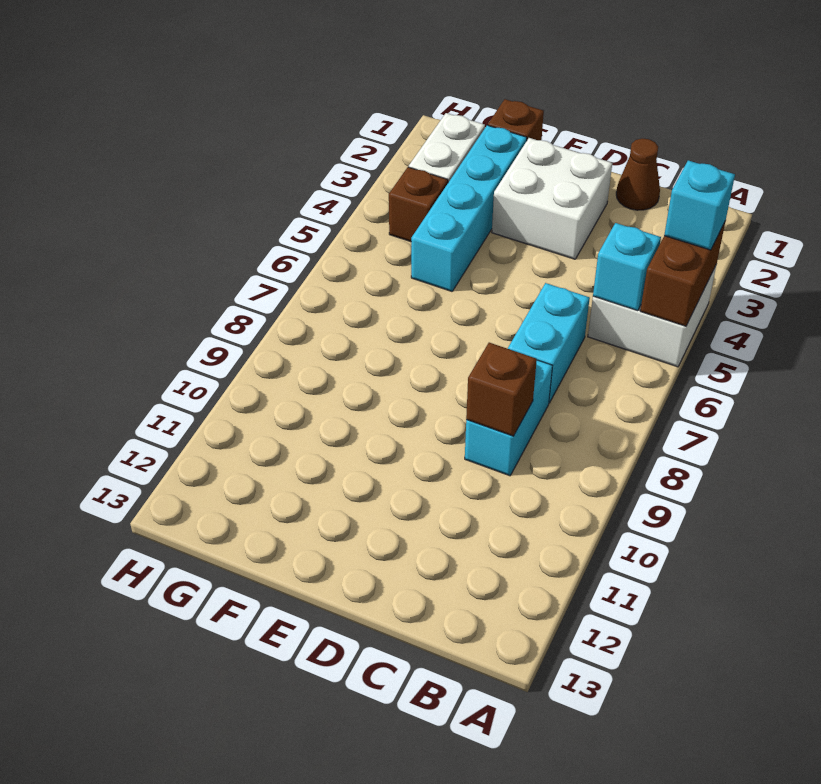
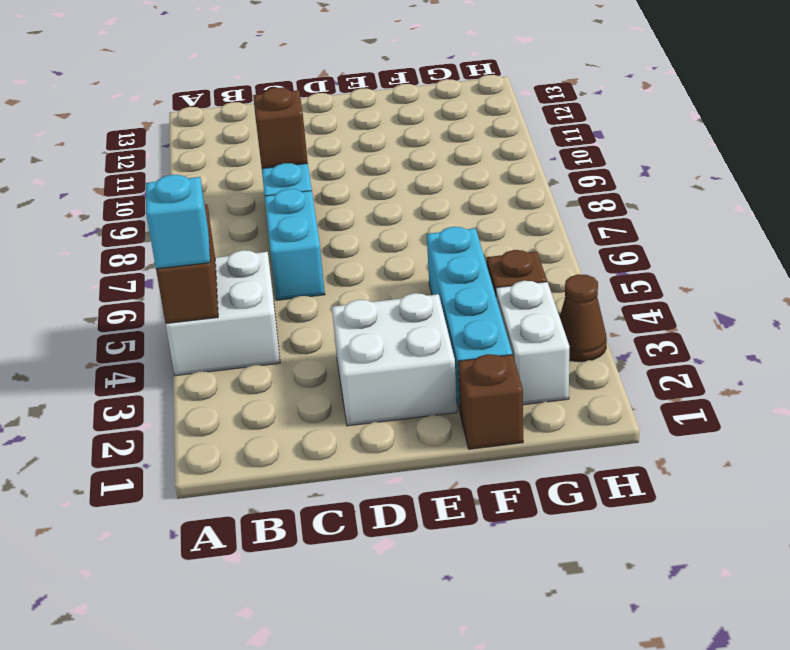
cyan brick B5 level 2 -> none
brown cone C1 level 1 -> brown cone H3 level 1

